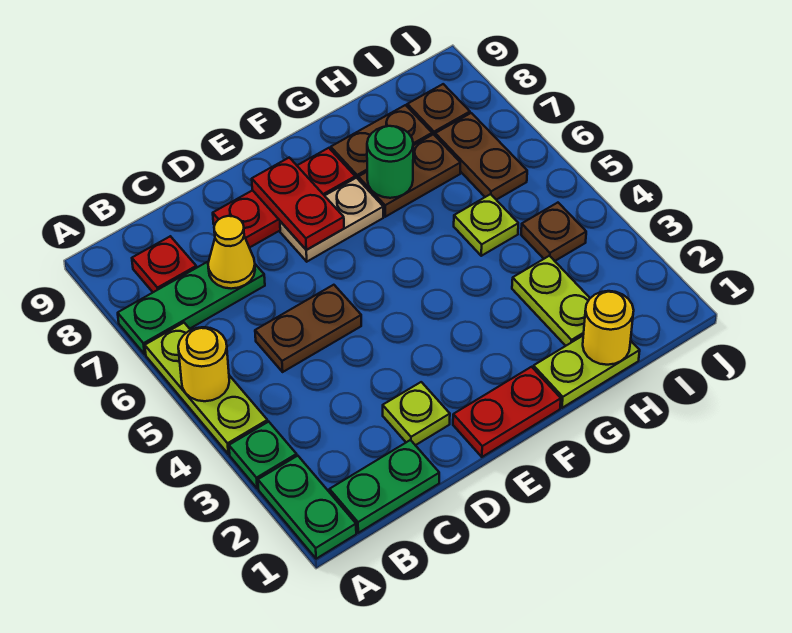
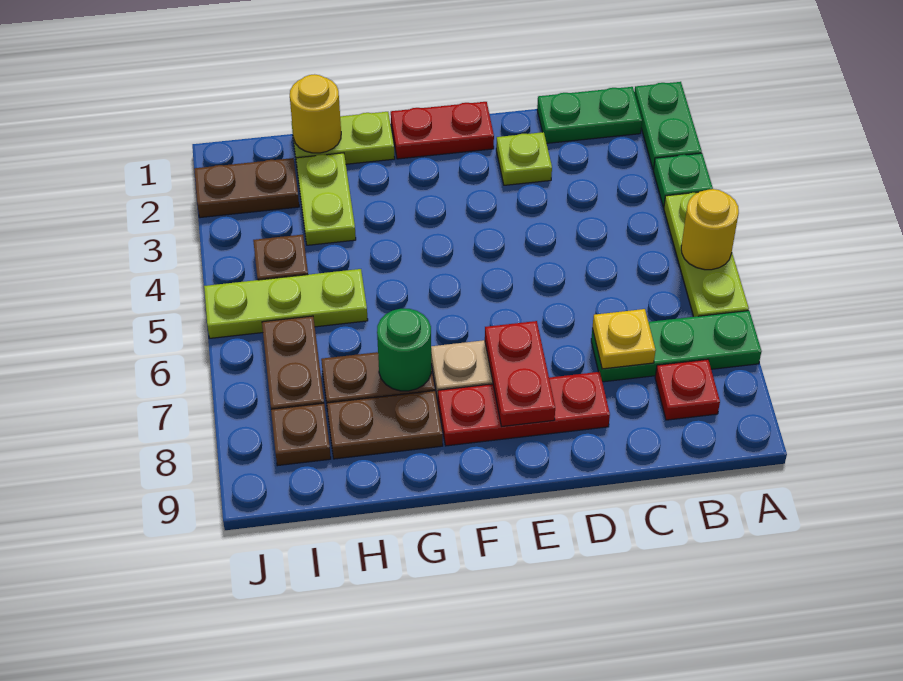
brown plate C5:D5 level 1 -> brown plate I2:J2 level 1
yellow cone C7 level 2 -> yellow plate C7 level 2
lime plate H5 level 1 -> lime plate H5:J5 level 1

